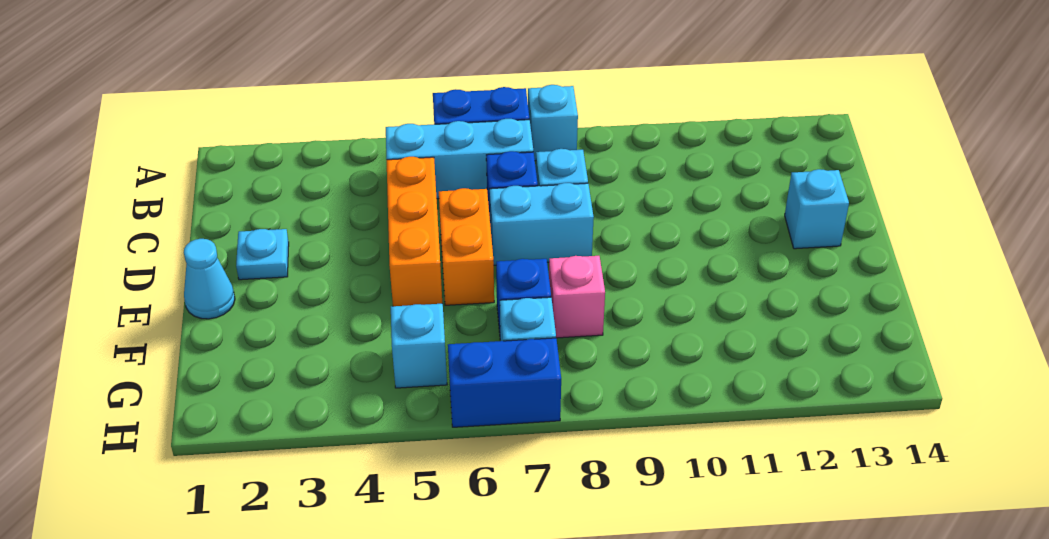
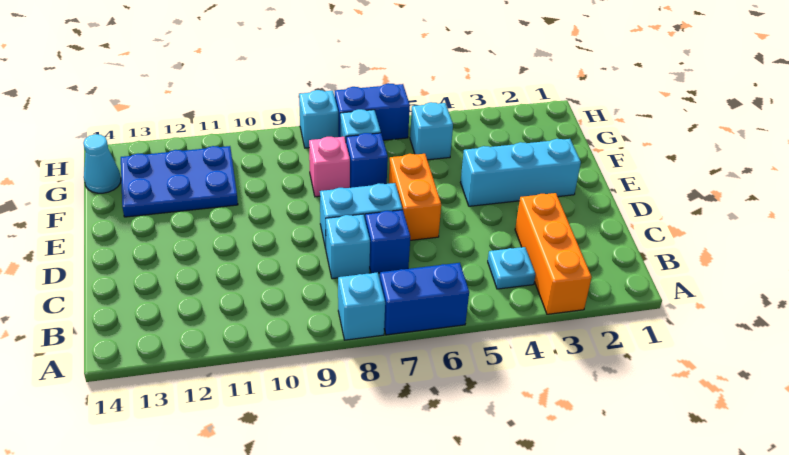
cyan brick B5:B7 level 1 -> cyan brick E2:E4 level 1
orange brick C5:E5 level 1 -> orange brick A3:C3 level 1
cyan plate D2 level 1 -> cyan plate B4 level 1
cyan brick D13 level 1 -> cyan brick H8 level 1
cyan cone E1 level 1 -> cyan cone G14 level 1
none -> blue plate F11:G13 level 1

